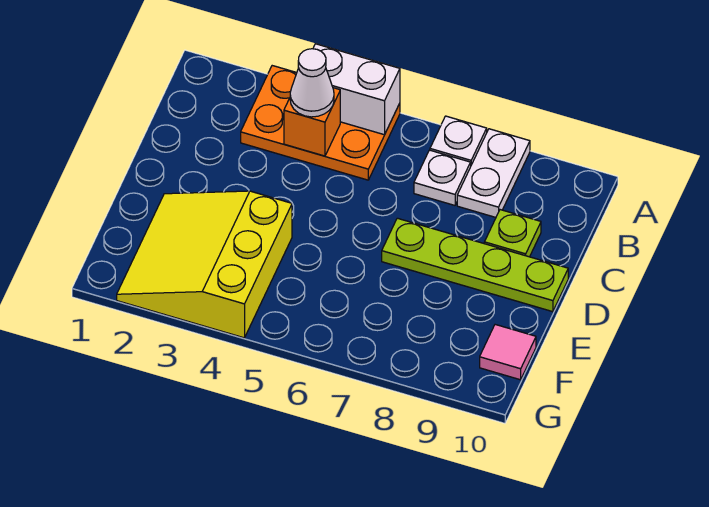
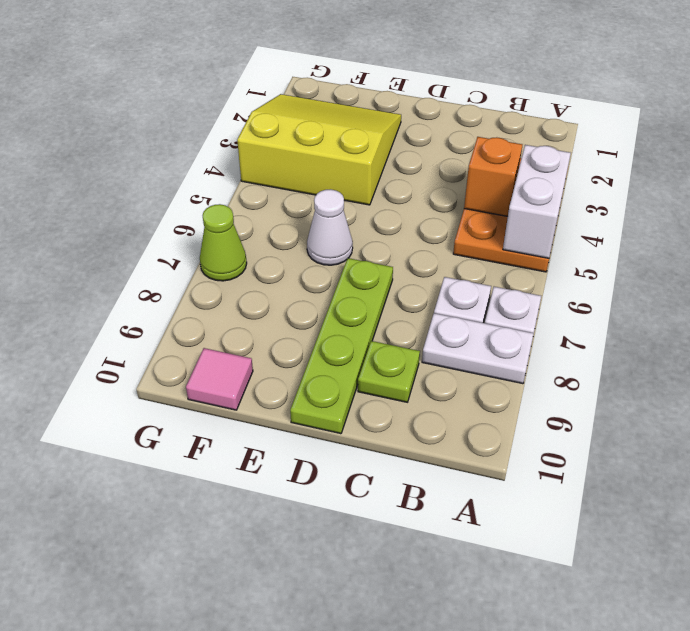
white cone B4 level 3 -> white cone E6 level 1
none -> lime cone G7 level 1

